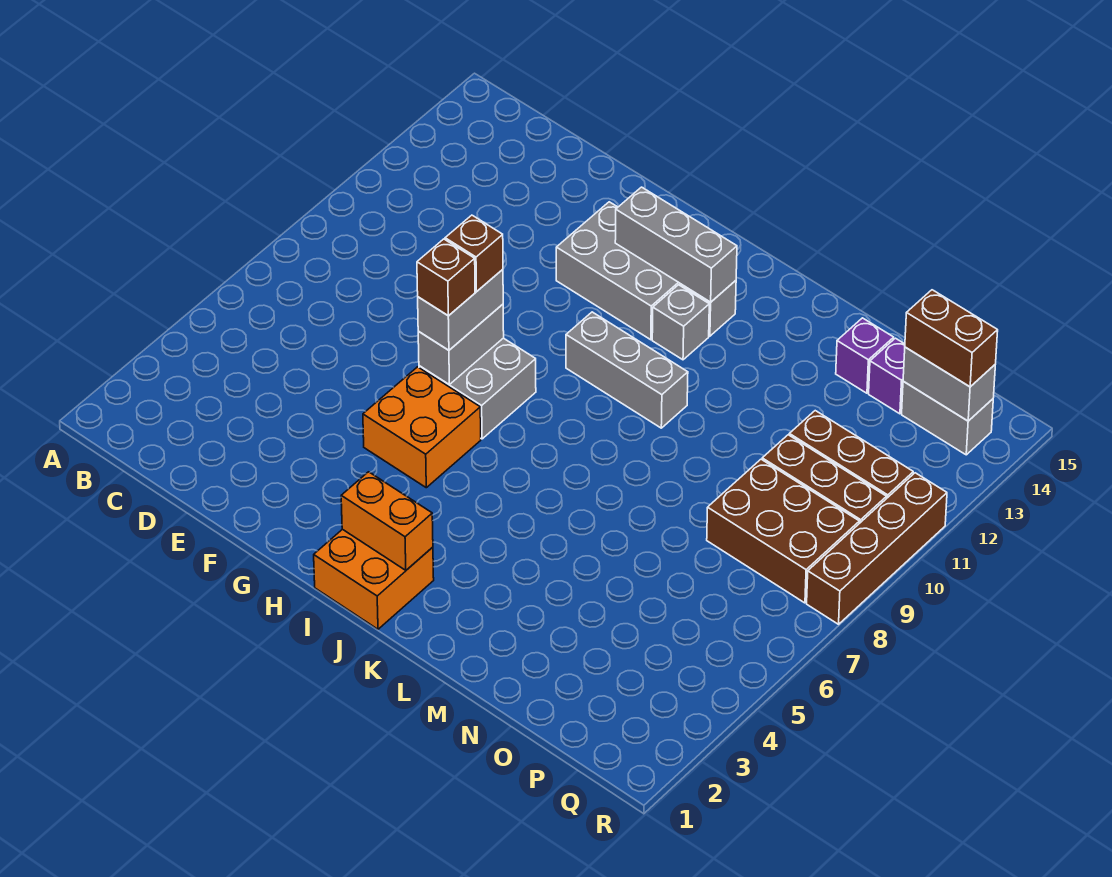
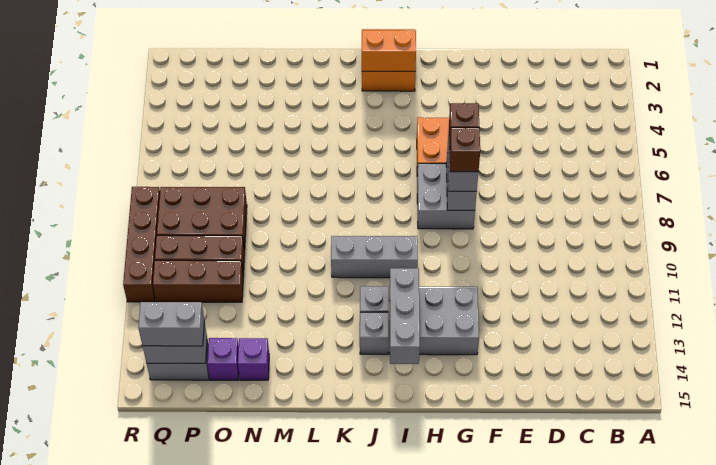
grey brick H13:J13 level 2 -> grey brick I12:I14 level 2
brown brick P14:Q14 level 3 -> grey brick P14:Q14 level 3

